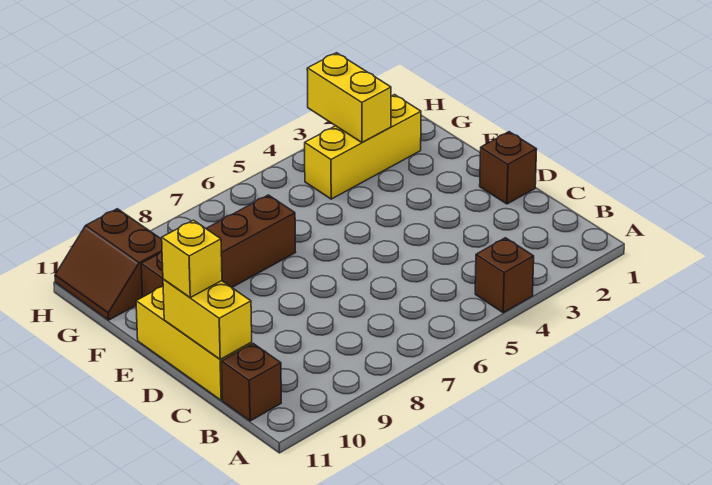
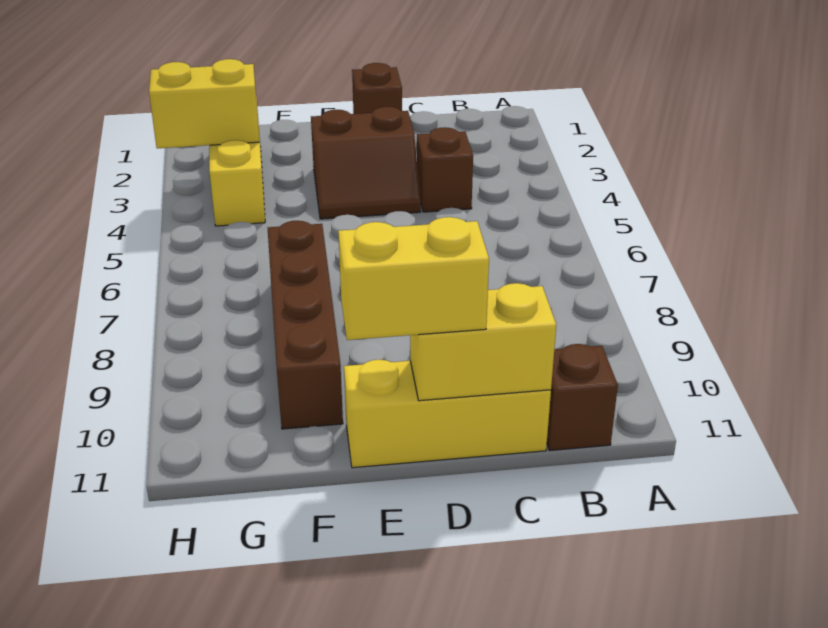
brown brick A4 level 1 -> brown brick C4 level 1
yellow brick D11 level 3 -> yellow brick D11:E11 level 3
brown slope G10:H11 level 1 top 10 -> brown slope D3:E4 level 1 top 3

